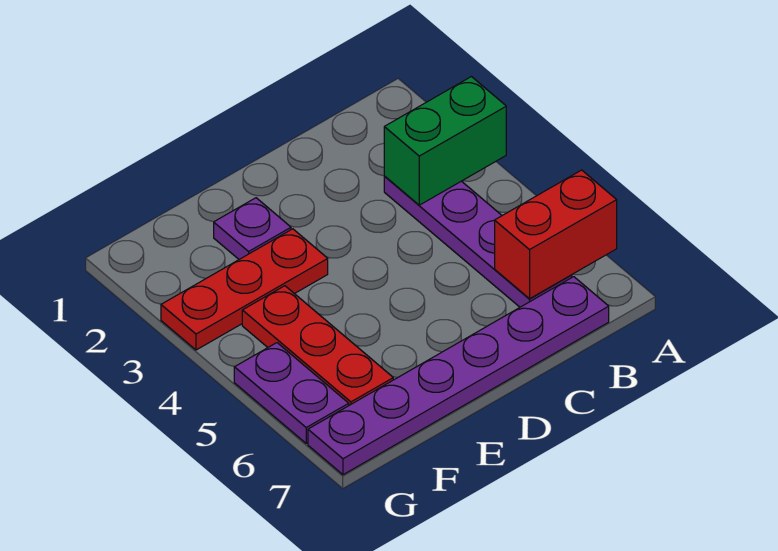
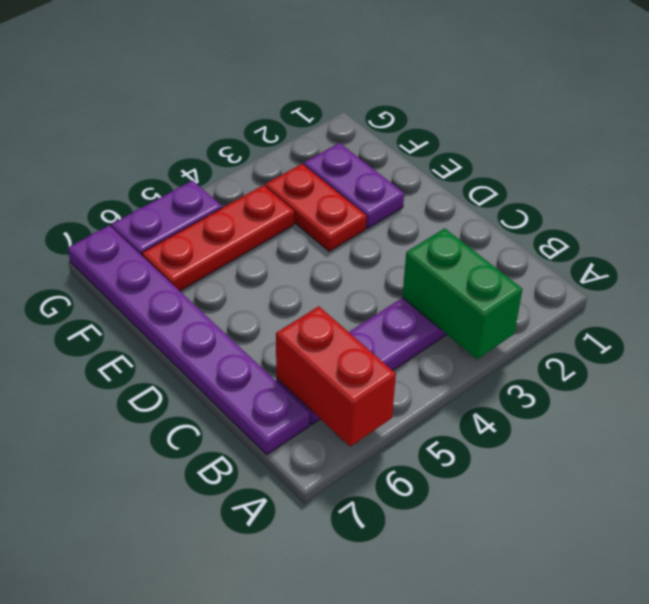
purple plate E2 level 1 -> purple plate E2:F2 level 1
red plate E3:G3 level 1 -> red plate E3:F3 level 1

